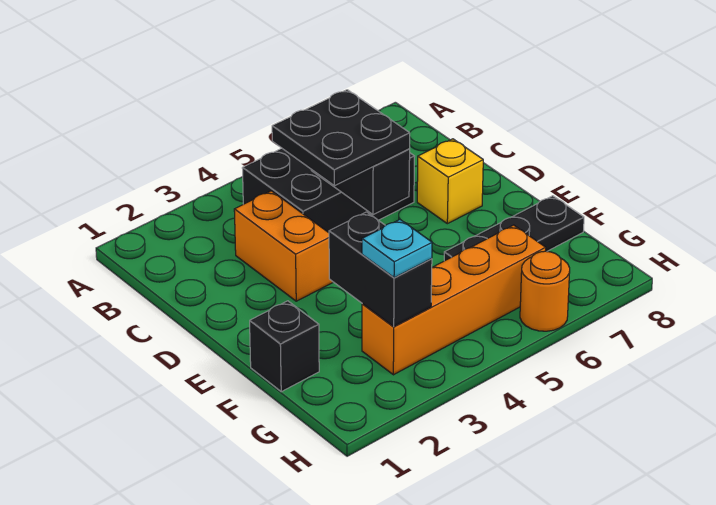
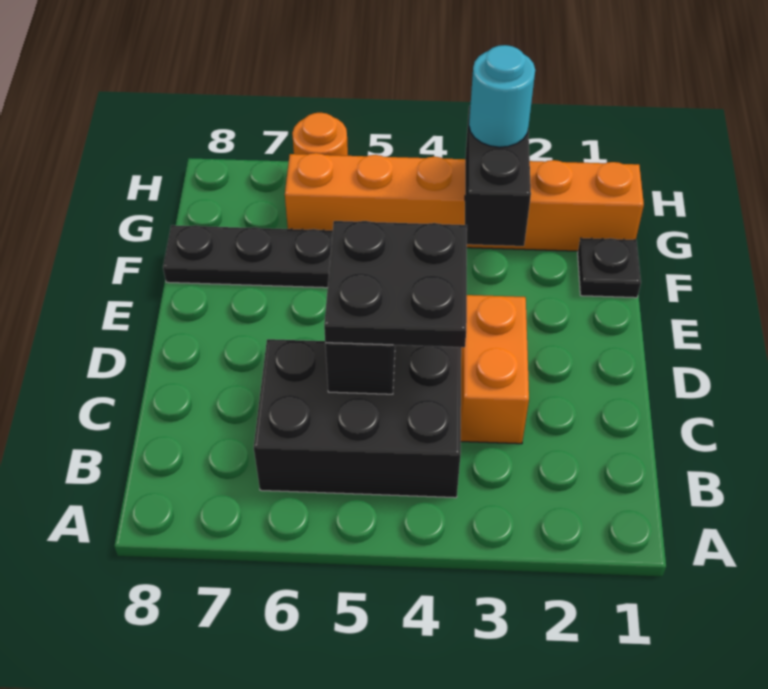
yellow brick D7 level 1 -> none
black brick F1 level 1 -> black plate F1 level 1
orange brick G3:G6 level 1 -> orange brick G1:G6 level 1
cyan plate G3 level 3 -> cyan round brick G3 level 3

